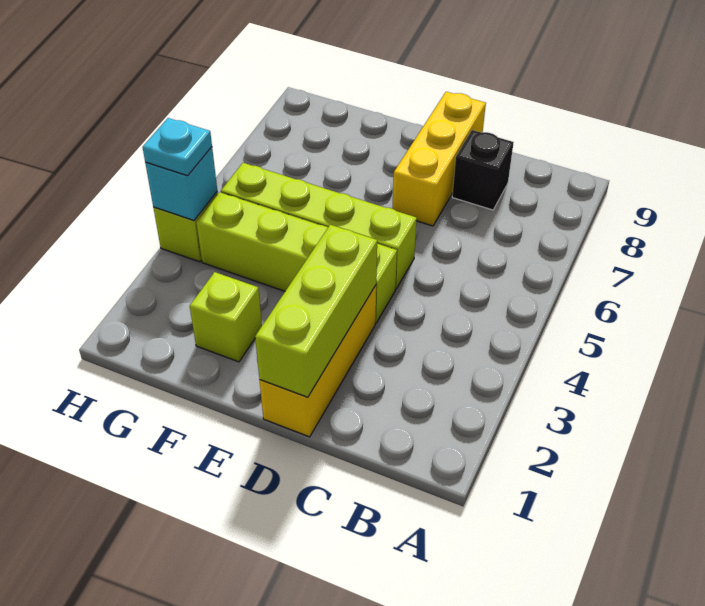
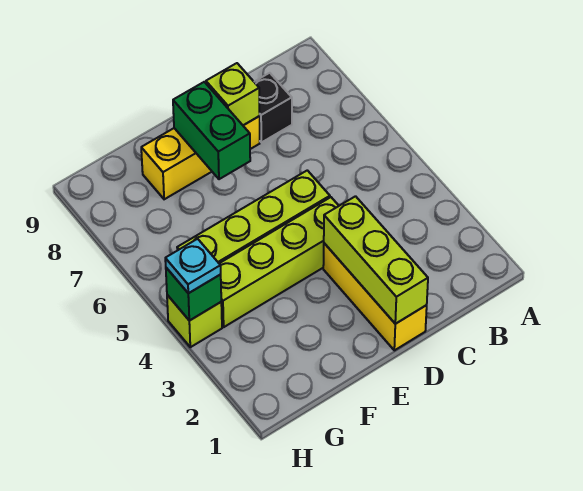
yellow brick D7:D9 level 1 -> yellow brick D8:F8 level 1
none -> green brick E7:E8 level 2
lime brick F2 level 1 -> lime brick D8 level 2
cyan brick H4 level 2 -> green brick H4 level 2

